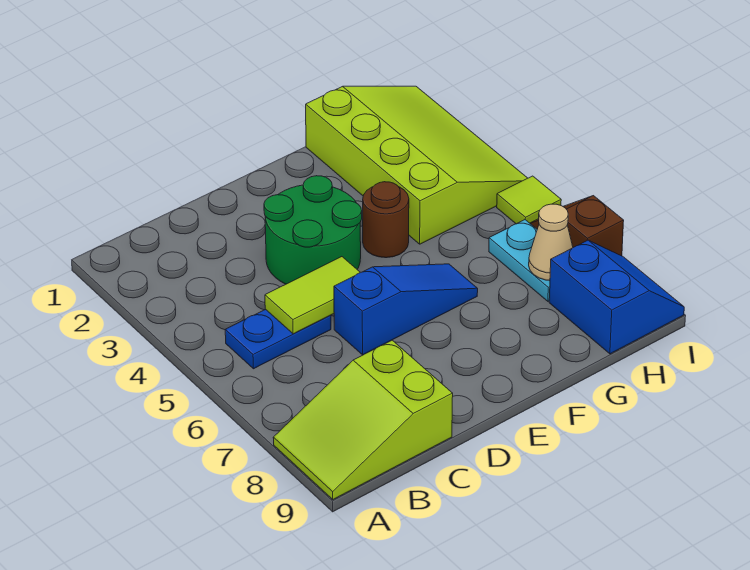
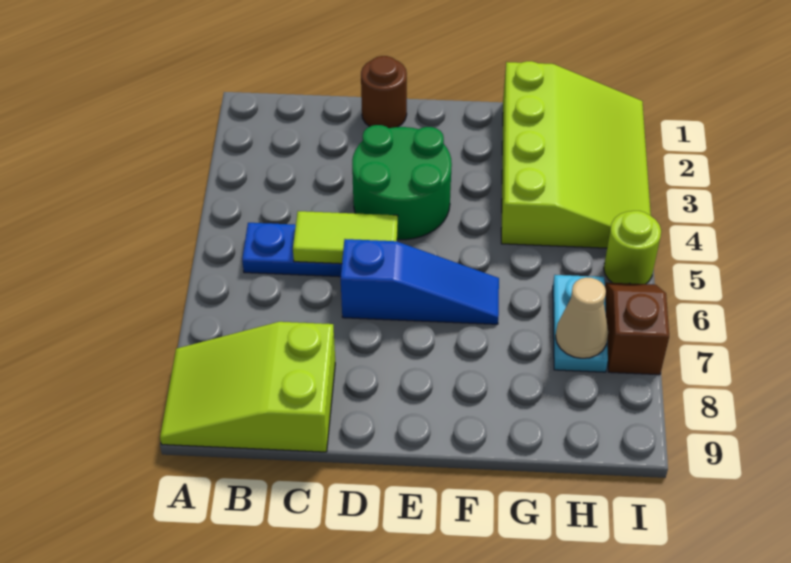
brown round brick F4 level 1 -> brown round brick D1 level 1
blue slope H8:I9 level 1 top H -> none
lime tile I5 level 1 -> lime round brick I5 level 1

